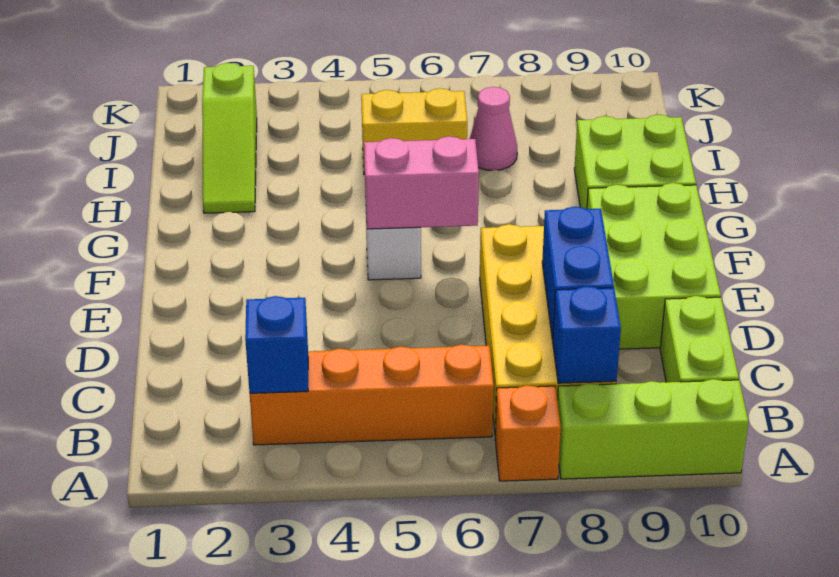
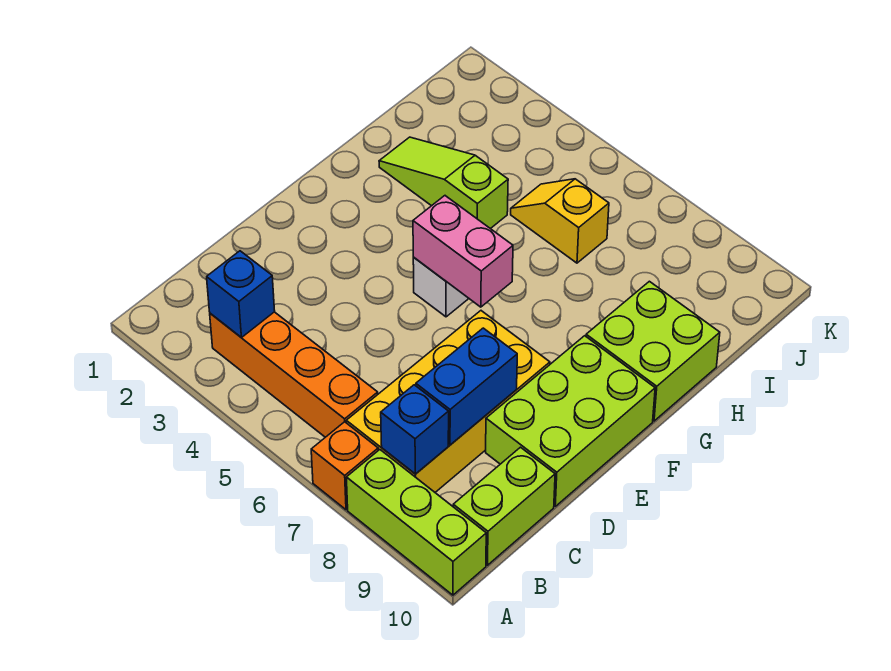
lime slope H2:J2 level 1 top J -> lime slope H2:H4 level 1 top 4
yellow brick I5:I6 level 1 -> yellow slope I5:I6 level 1 top 6
pink cone I7 level 1 -> none

